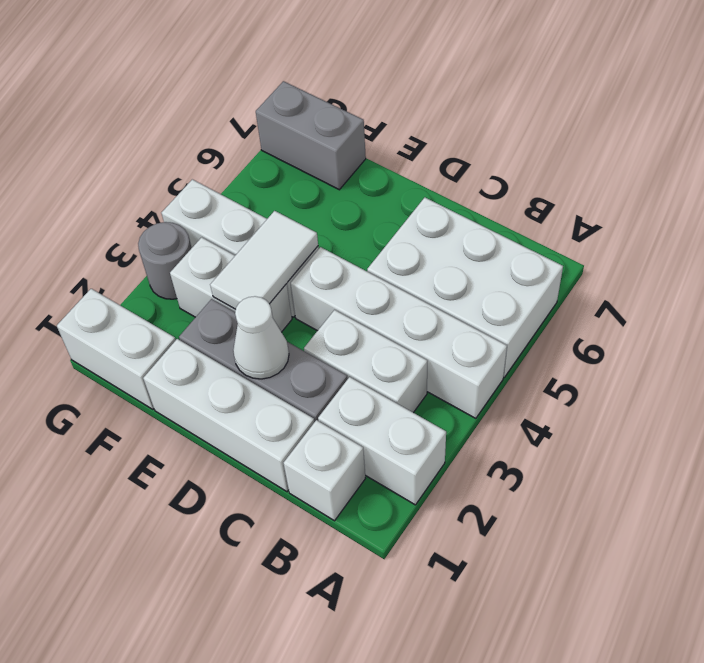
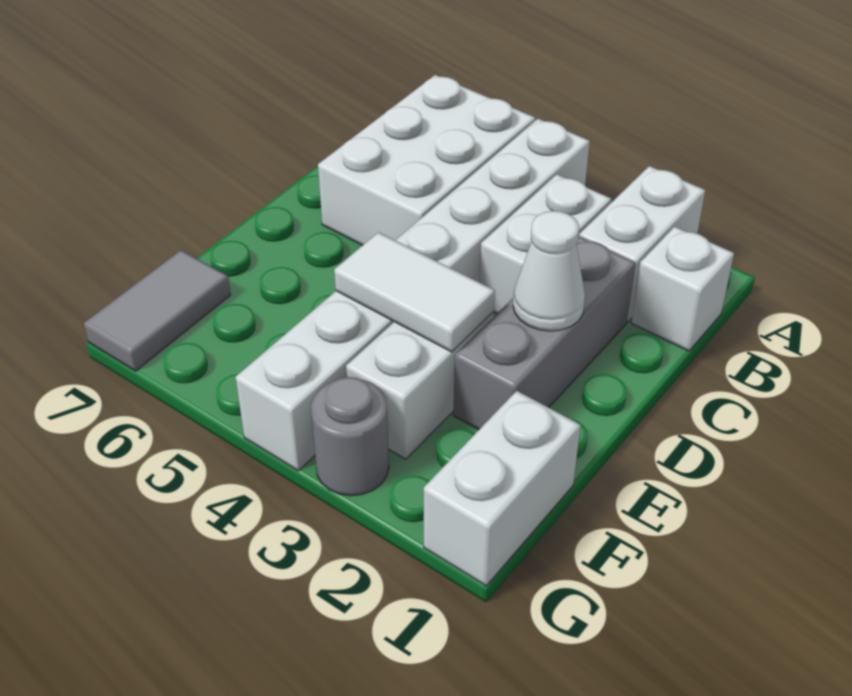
white brick C1:E1 level 1 -> none
grey brick F7:G7 level 1 -> grey tile F7:G7 level 1

